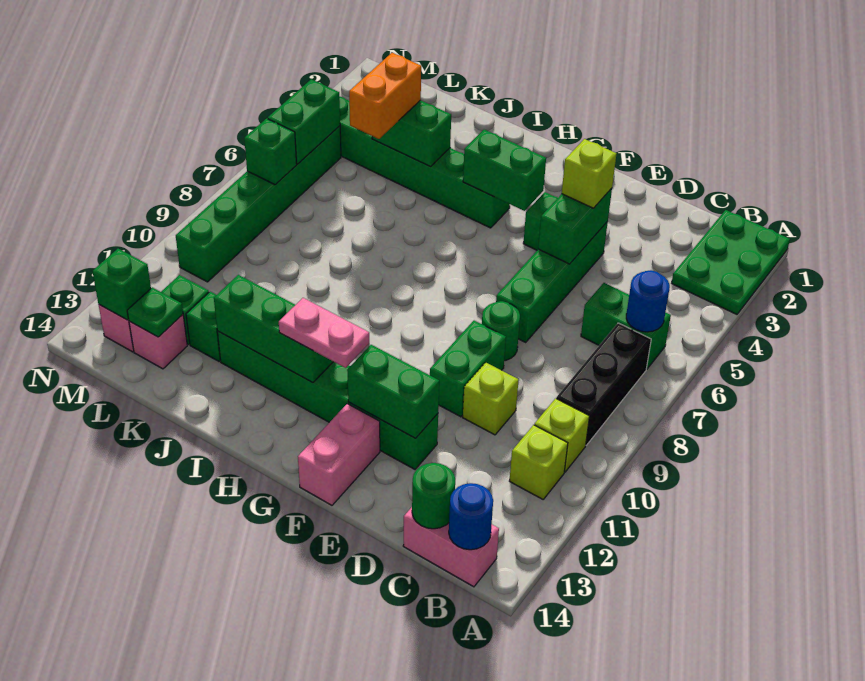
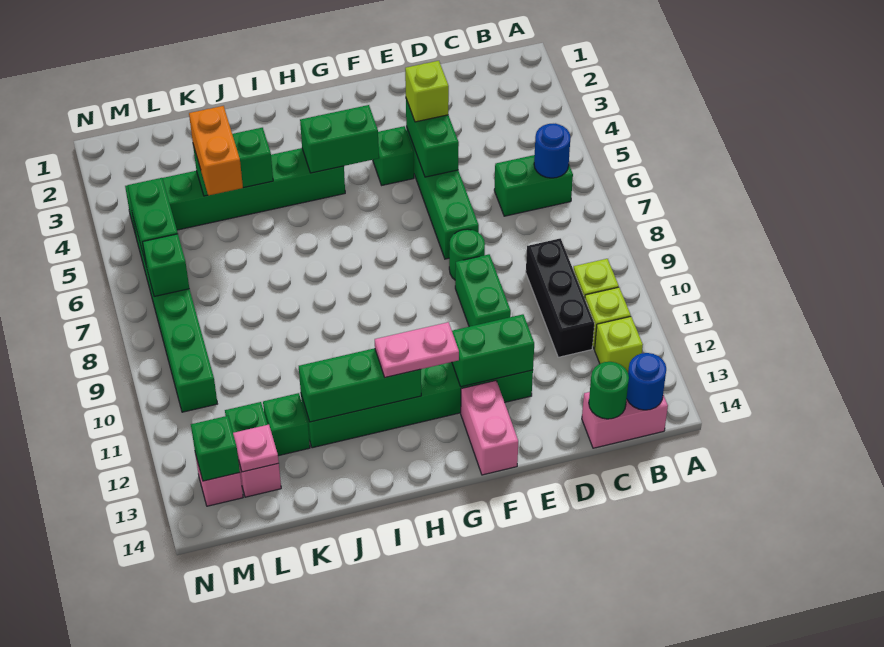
green plate A1:B3 level 1 -> none
black brick B7:B9 level 1 -> black brick C9:C11 level 1
lime brick D10 level 1 -> lime brick B12 level 1
green plate L13 level 2 -> pink plate L13 level 2

